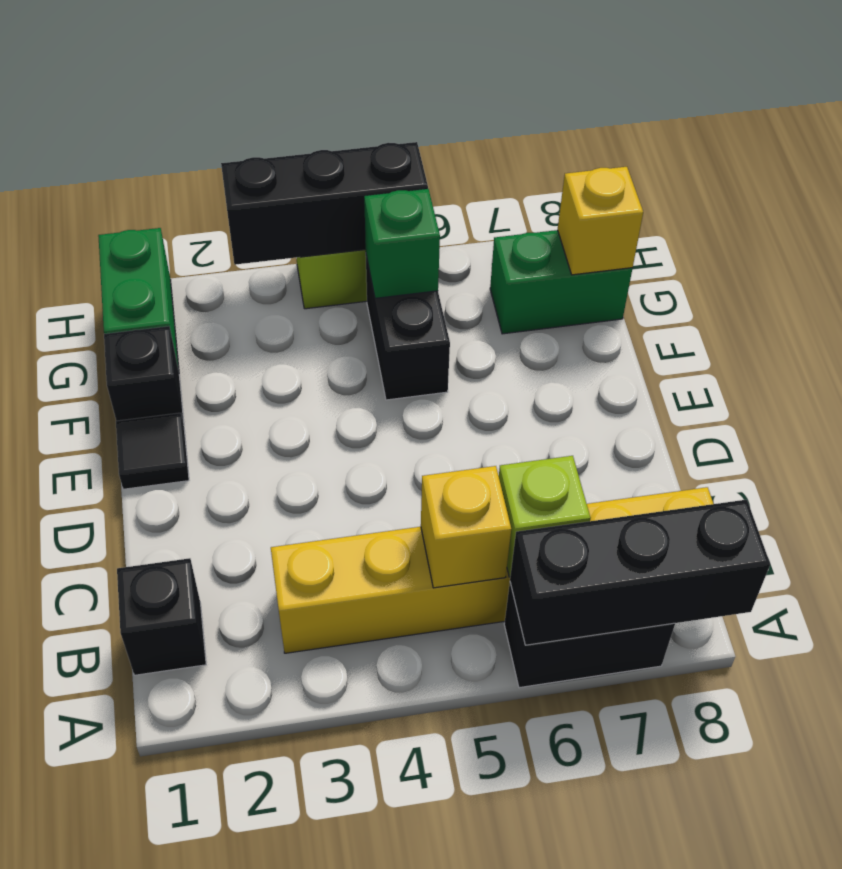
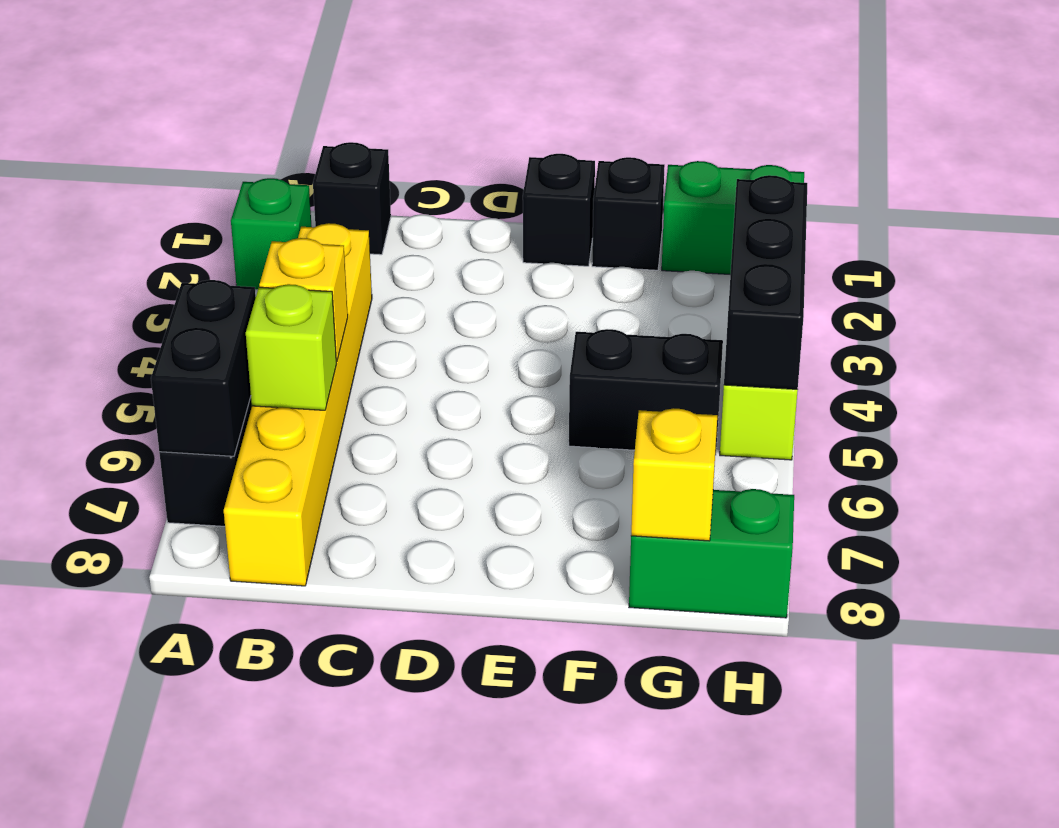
black brick A6:A8 level 2 -> black brick A6:A7 level 2
black tile E1 level 1 -> black brick E1 level 1
green brick G5 level 2 -> green brick A2 level 1
green brick G7:G8 level 1 -> green brick G8:H8 level 1

